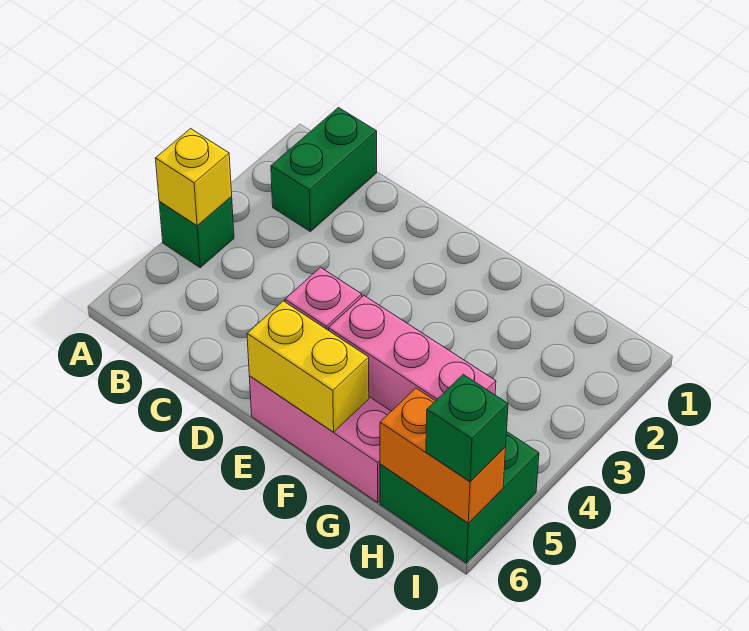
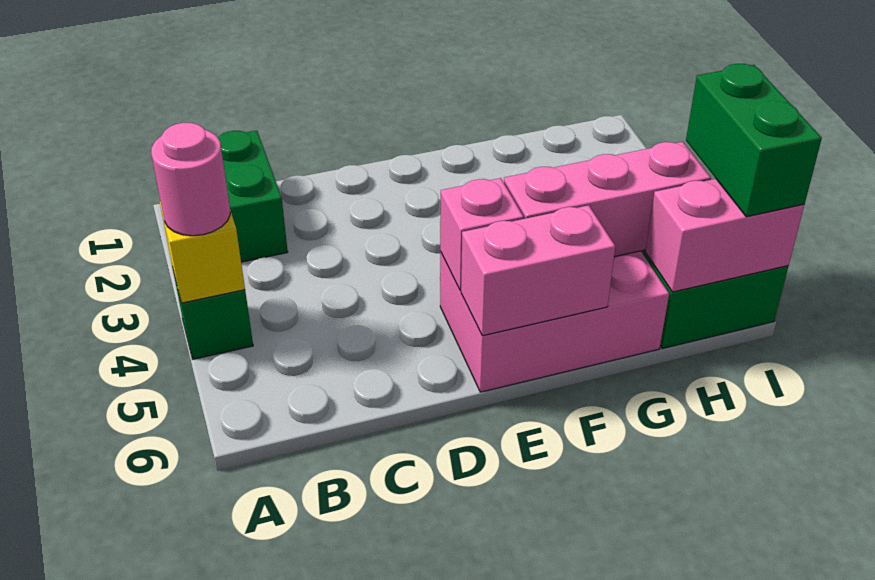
none -> pink round brick A4 level 3
yellow brick E6:F6 level 2 -> pink brick E6:F6 level 2
orange brick H6:I6 level 2 -> pink brick H6:I6 level 2
green brick I6 level 3 -> green brick I5:I6 level 3

